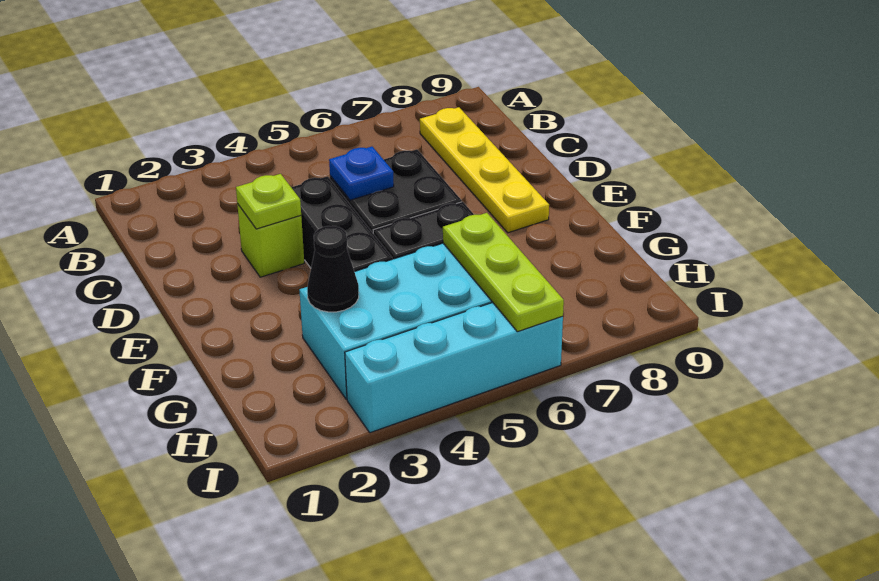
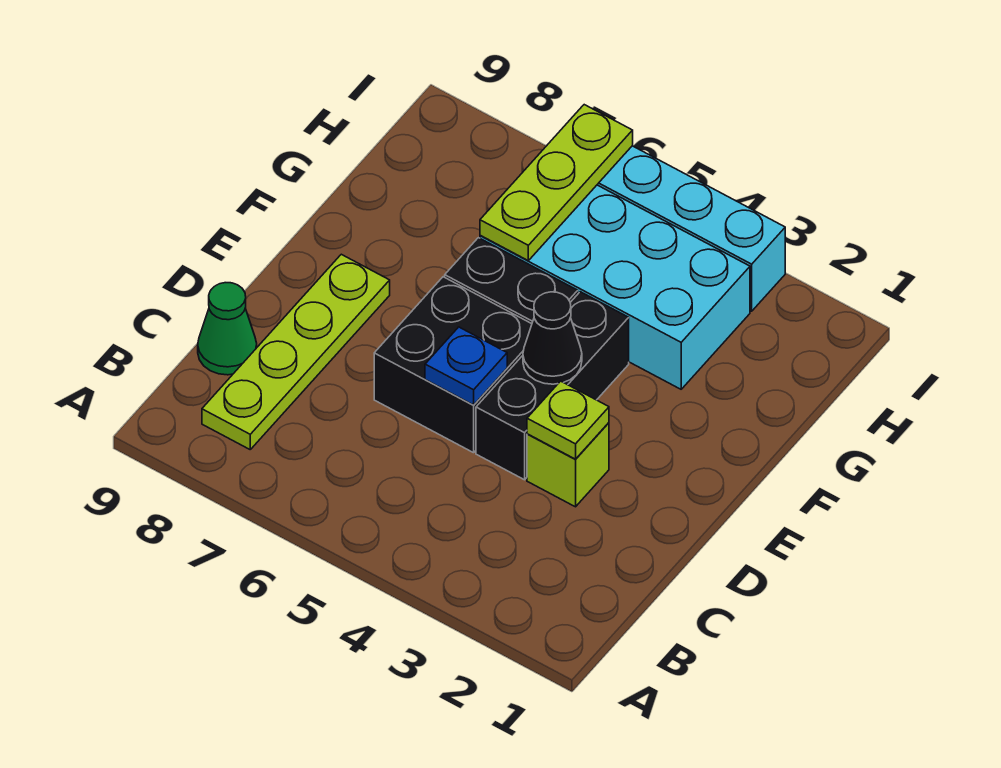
yellow plate B8:E8 level 1 -> lime plate B8:E8 level 1
none -> green cone C9 level 1
black cone G3 level 2 -> black cone E4 level 2

